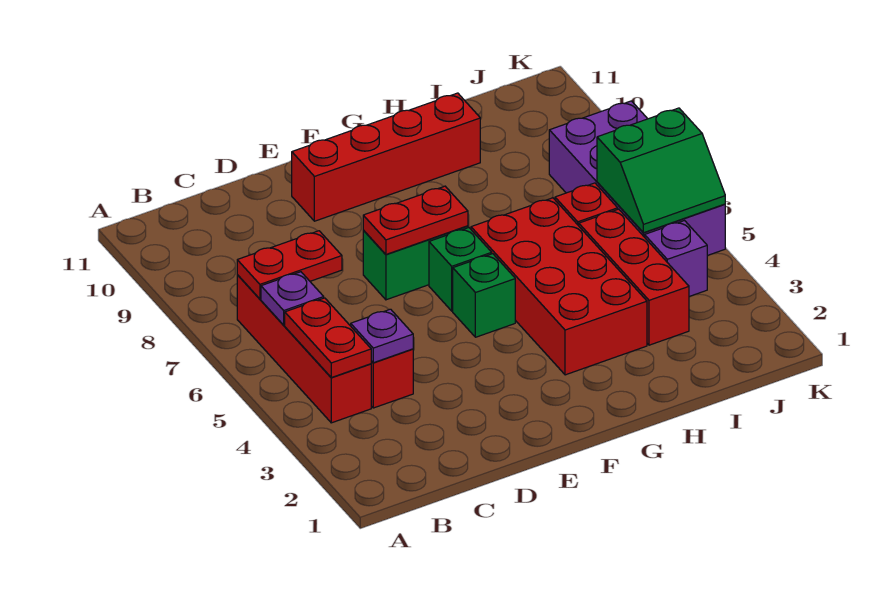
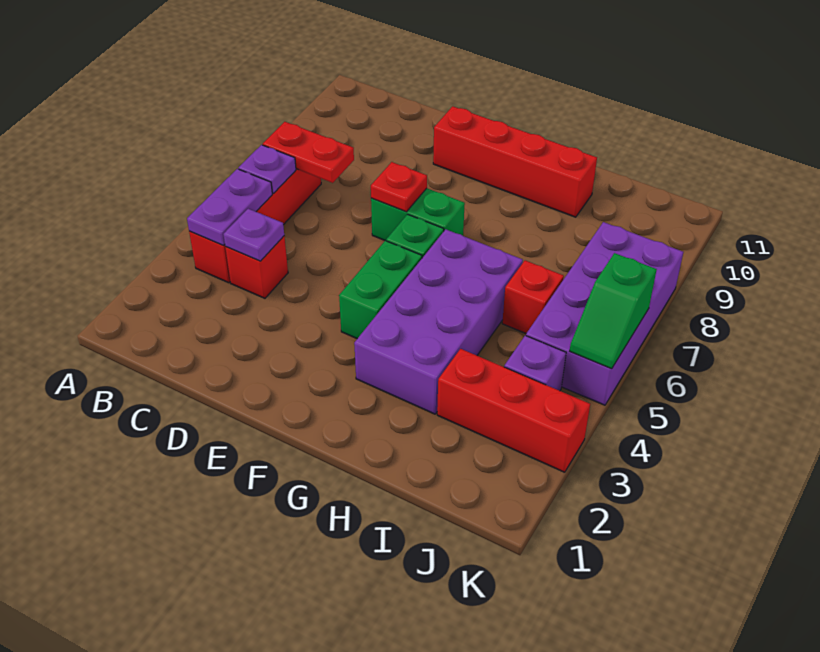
red plate B4:B5 level 2 -> purple plate B4:B5 level 2
red plate E7:F7 level 2 -> red plate E7 level 2
green brick F5 level 1 -> green brick F4:F5 level 1
red brick G3:H6 level 1 -> purple brick G3:H6 level 1
red brick I3:I5 level 1 -> red brick I3:K3 level 1
green slope J5:K6 level 2 top 6 -> green slope K5:K6 level 2 top 6

